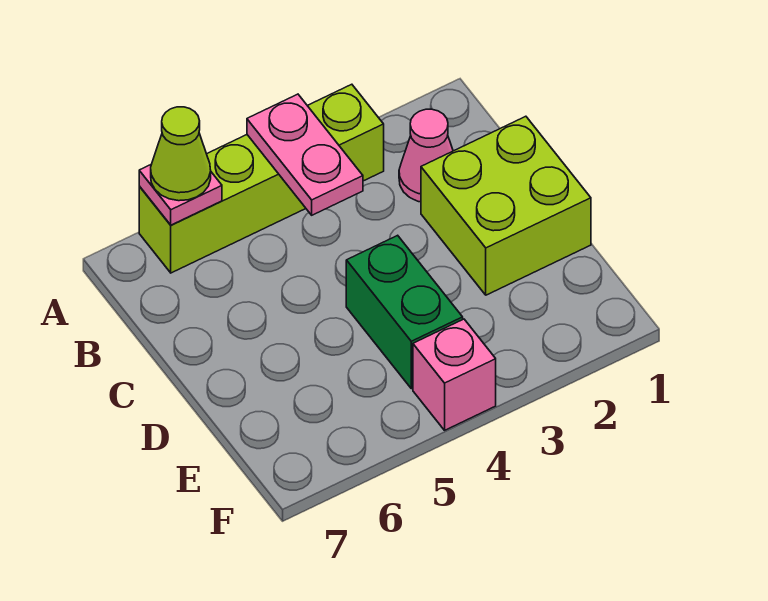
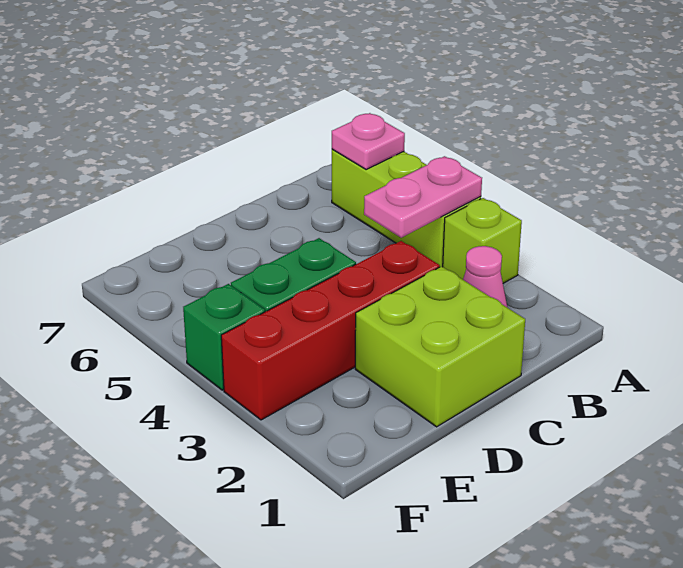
lime cone A6 level 3 -> none
none -> red brick C3:F3 level 1
pink brick F4 level 1 -> green brick F4 level 1

